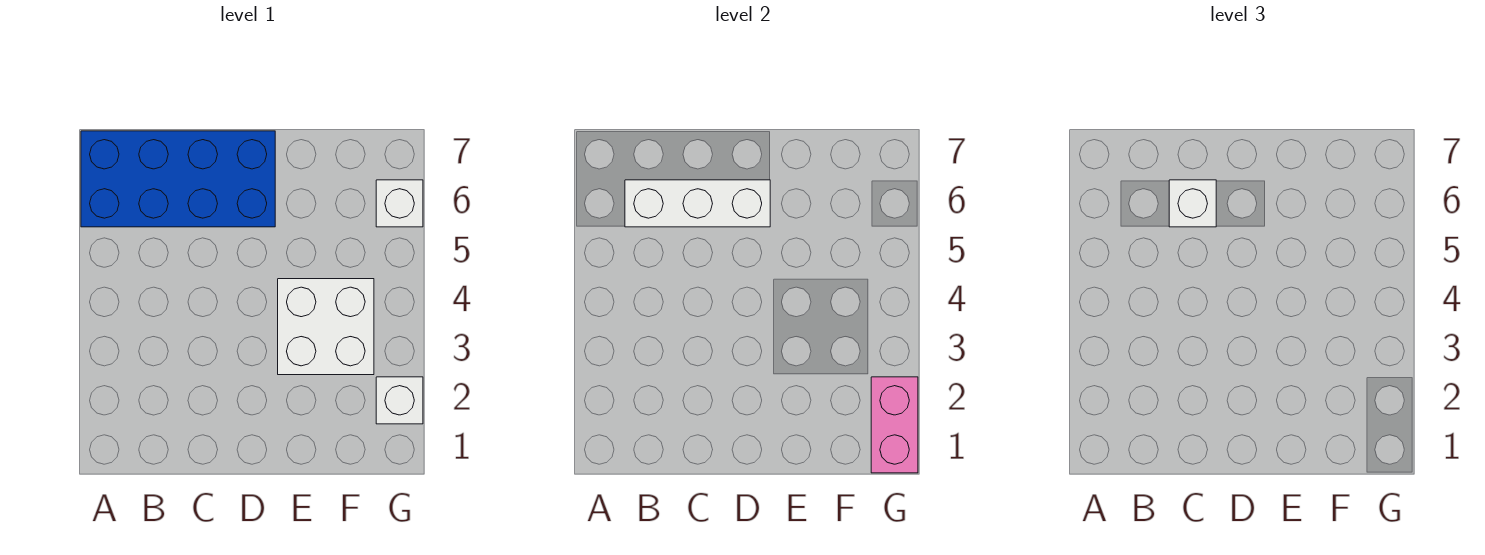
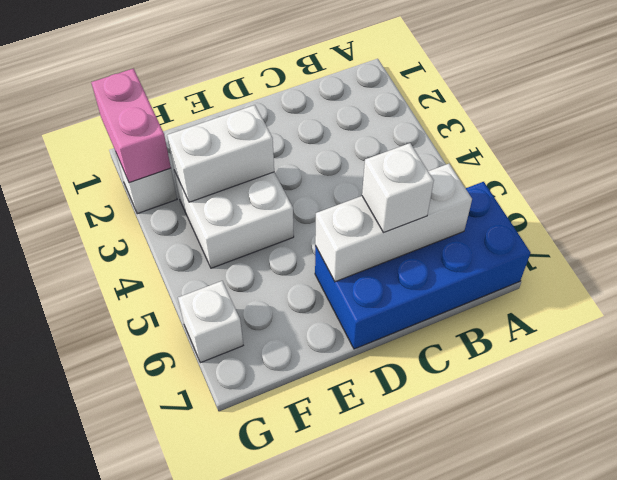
none -> white brick E3:F3 level 2

